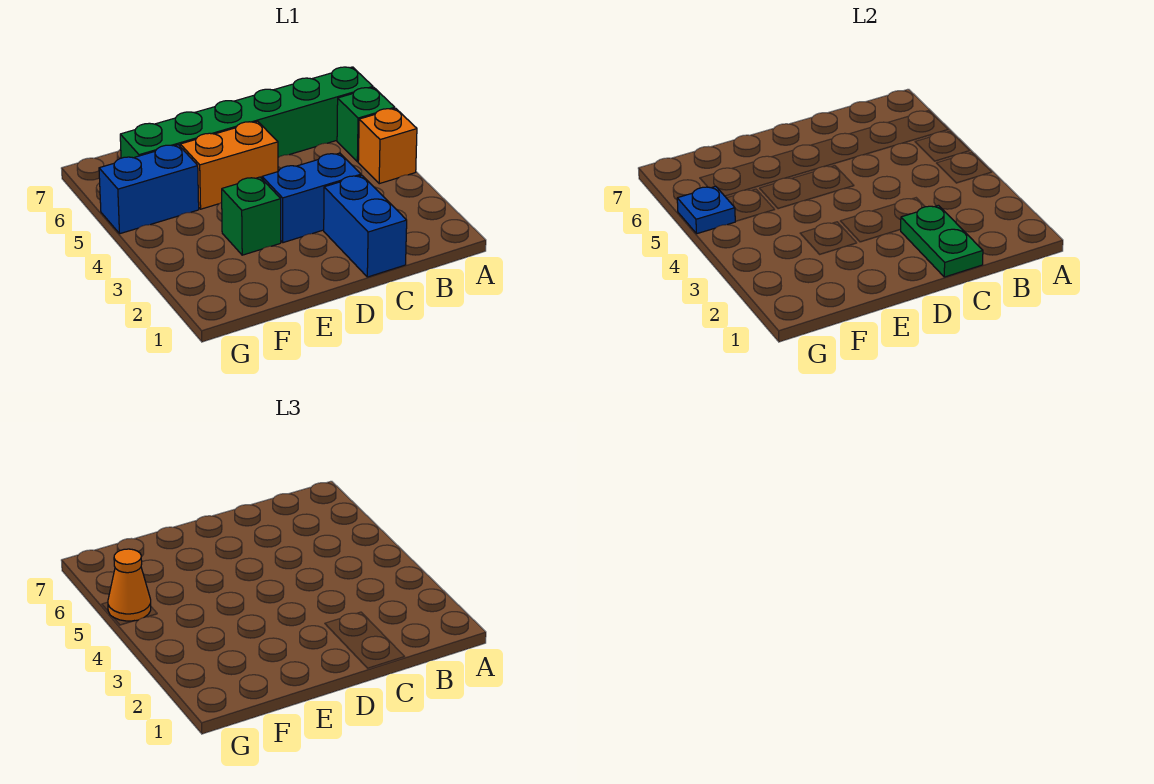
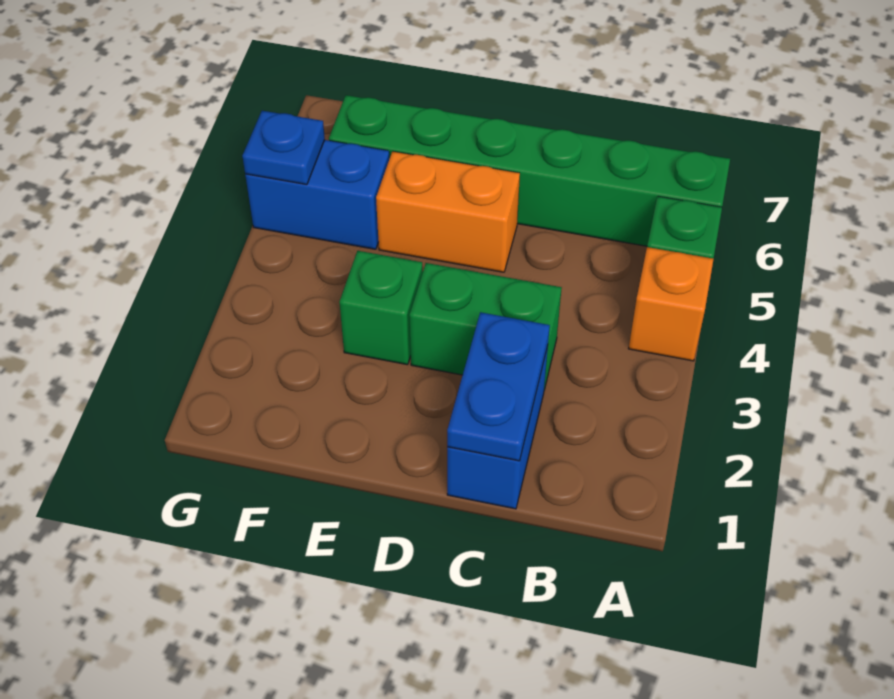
green plate C1:C2 level 2 -> blue plate C1:C2 level 2
blue brick C3:D3 level 1 -> green brick C3:D3 level 1
orange cone G5 level 3 -> none

